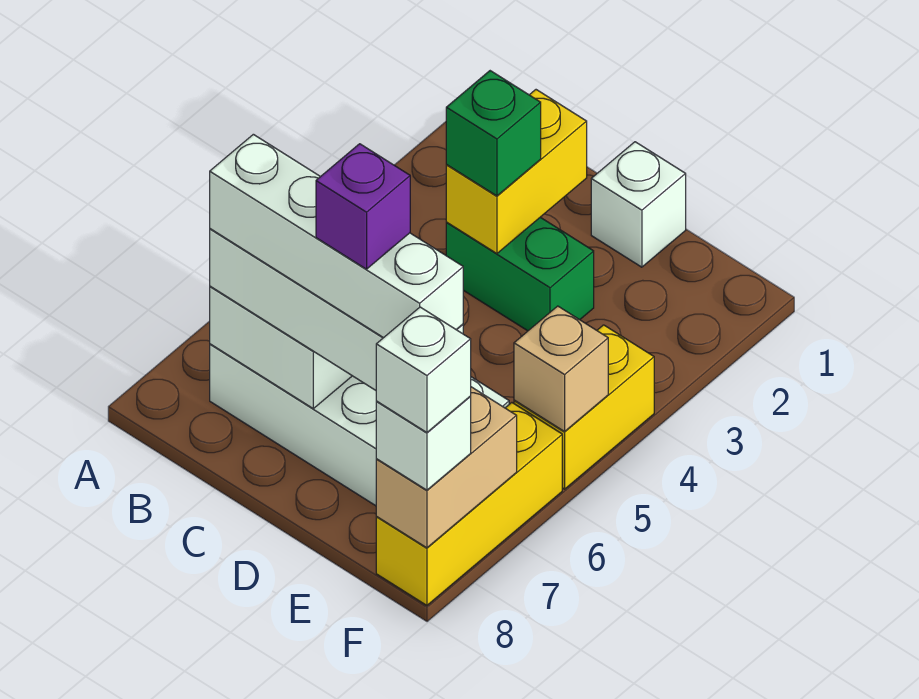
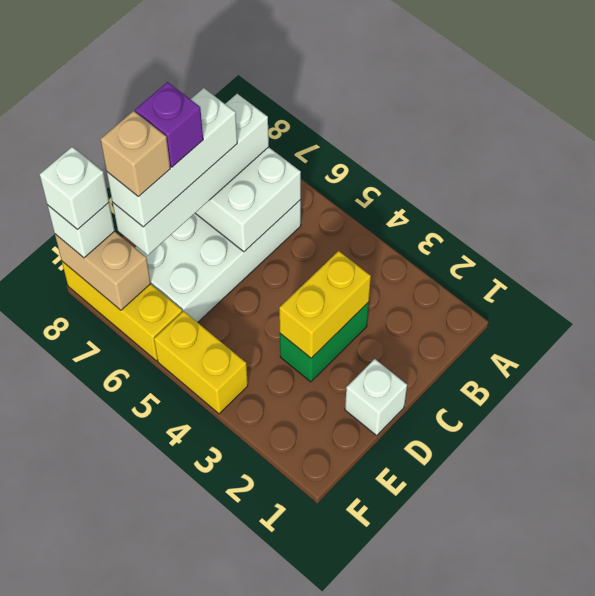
white brick B7:E7 level 4 -> white brick C7:E7 level 4
yellow brick C2:C3 level 2 -> yellow brick C3:D3 level 2
green brick C3 level 3 -> none
tan brick F5 level 2 -> tan brick E7 level 5

